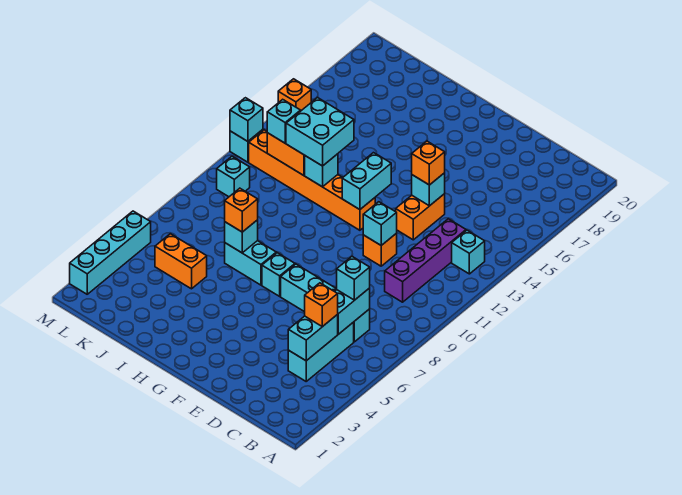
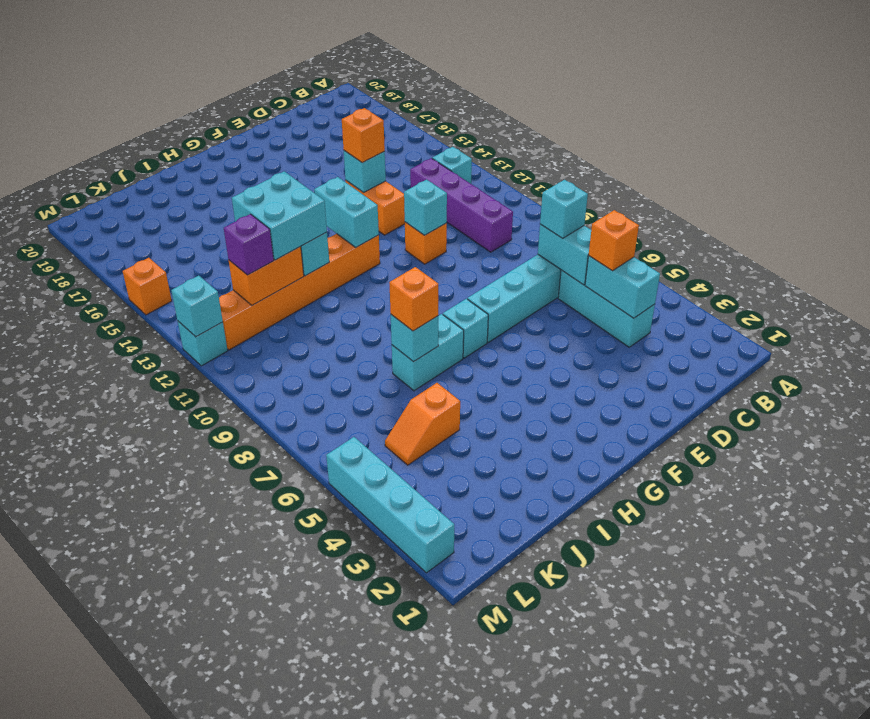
orange brick J5:K5 level 1 -> orange slope J5:K5 level 1 top J
cyan brick K12 level 3 -> purple brick K12 level 3
cyan brick L10 level 1 -> none

